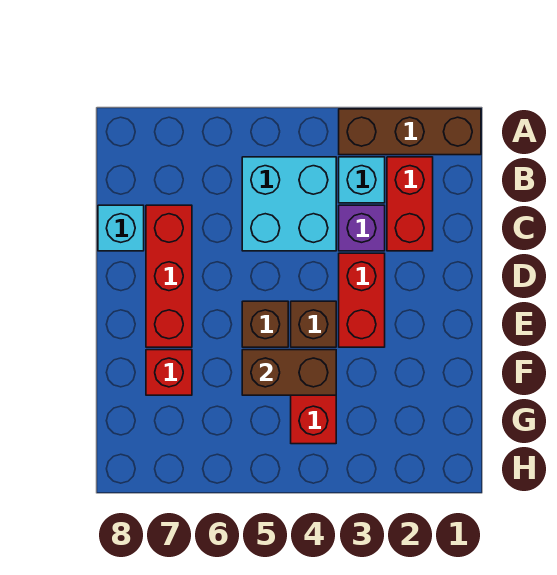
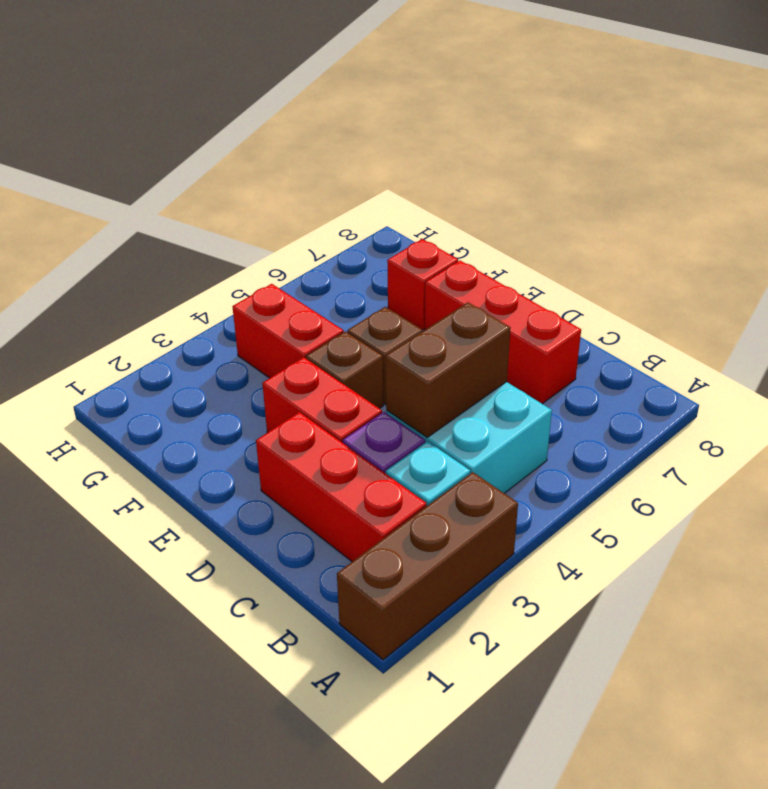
red brick B2:C2 level 1 -> red brick B2:D2 level 1
cyan brick C8 level 1 -> none
brown brick F4:F5 level 2 -> brown brick C4:C5 level 2

